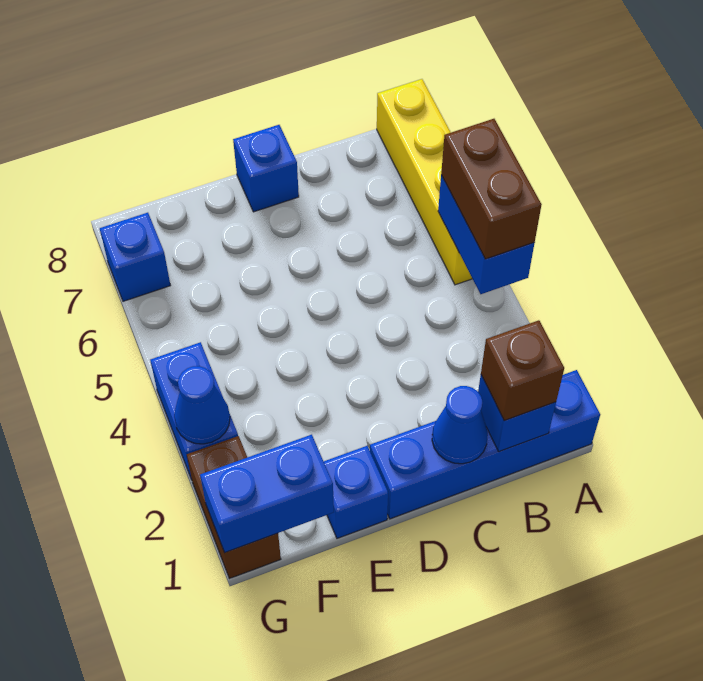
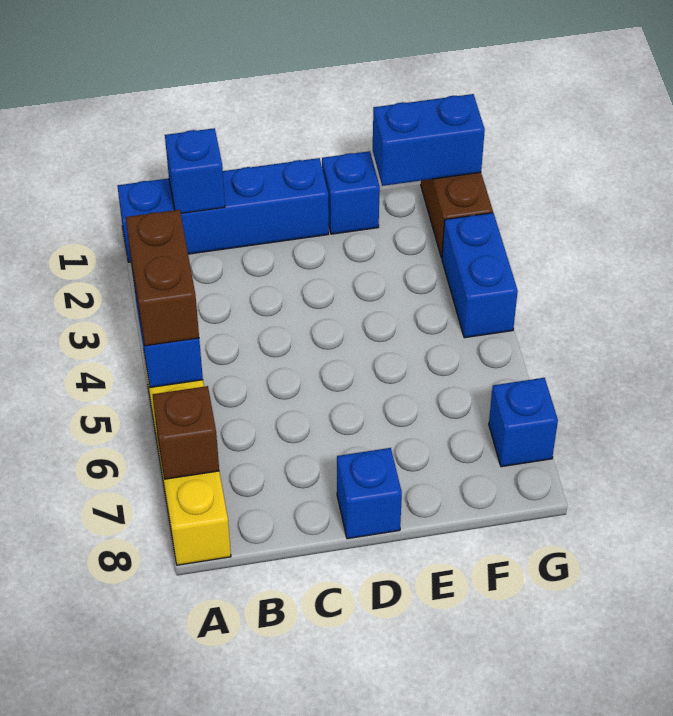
brown brick B1 level 3 -> brown brick A7 level 2
blue cone C1 level 2 -> none
blue cone G3 level 2 -> none

